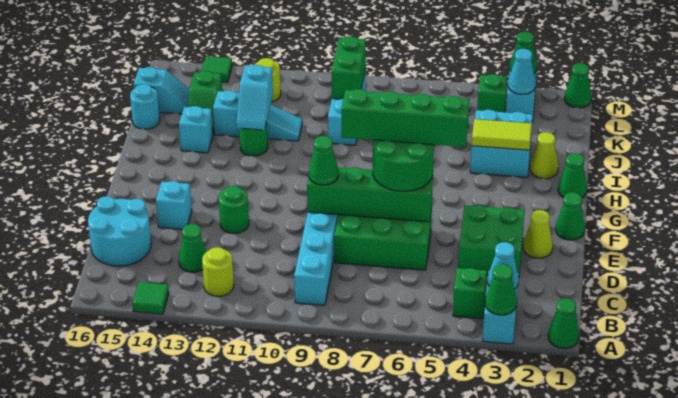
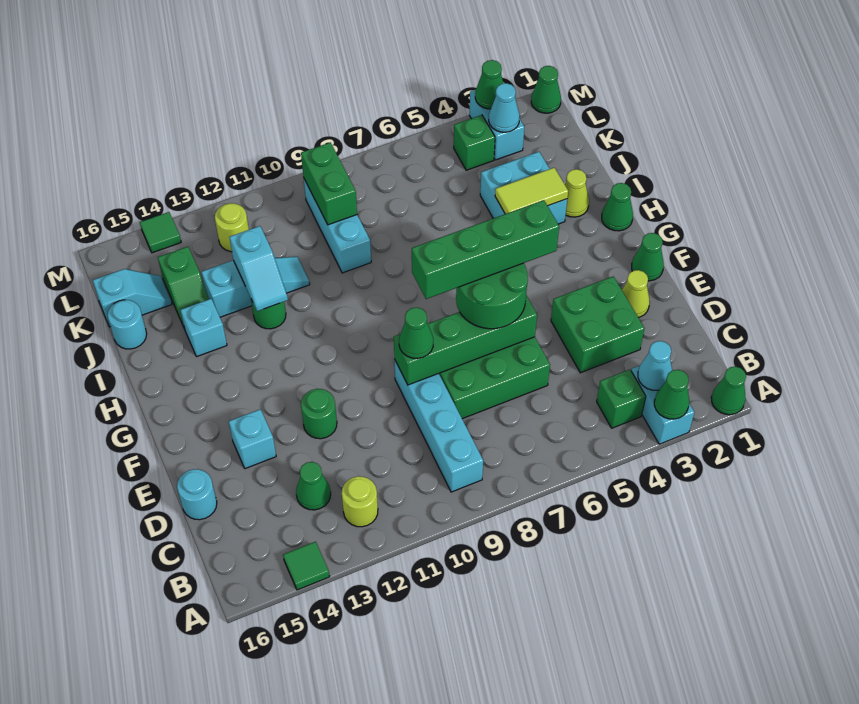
cyan round brick C15:D16 level 1 -> cyan round brick D16 level 1

